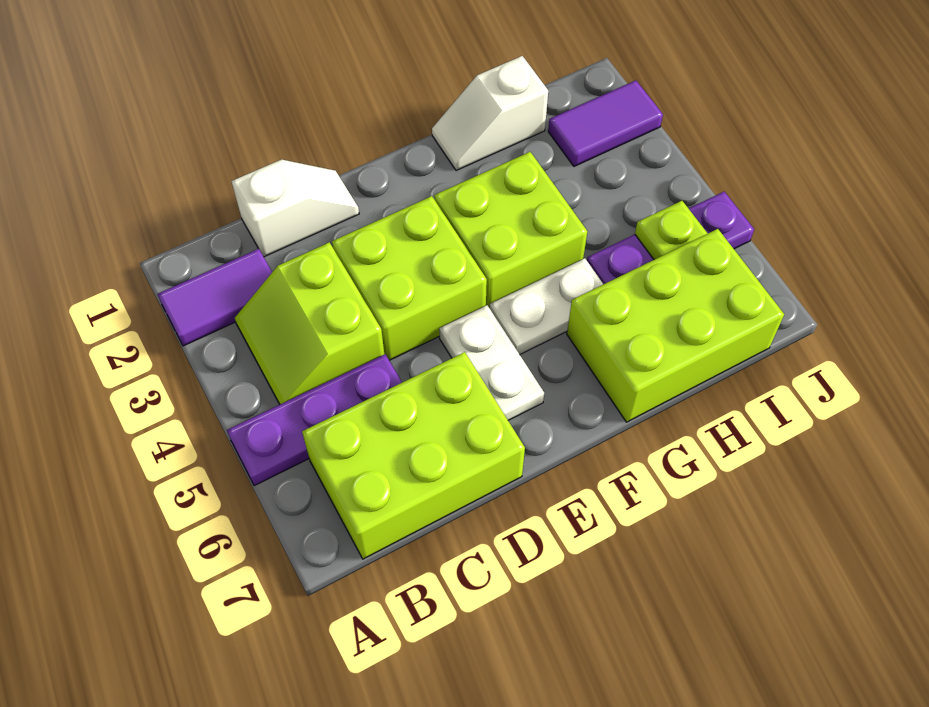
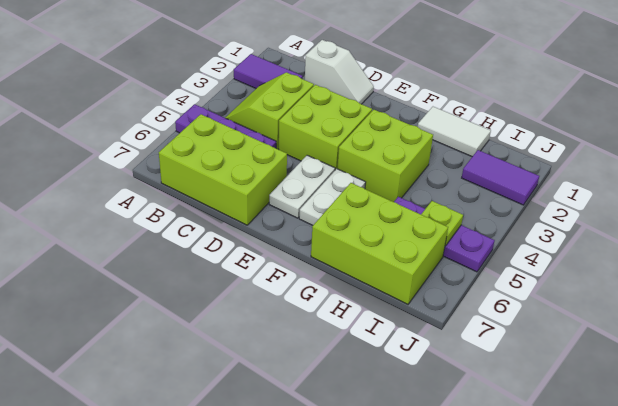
white plate F5:G5 level 1 -> white plate F5:F6 level 1
white slope G1:H1 level 1 top H -> white tile G1:H1 level 1

